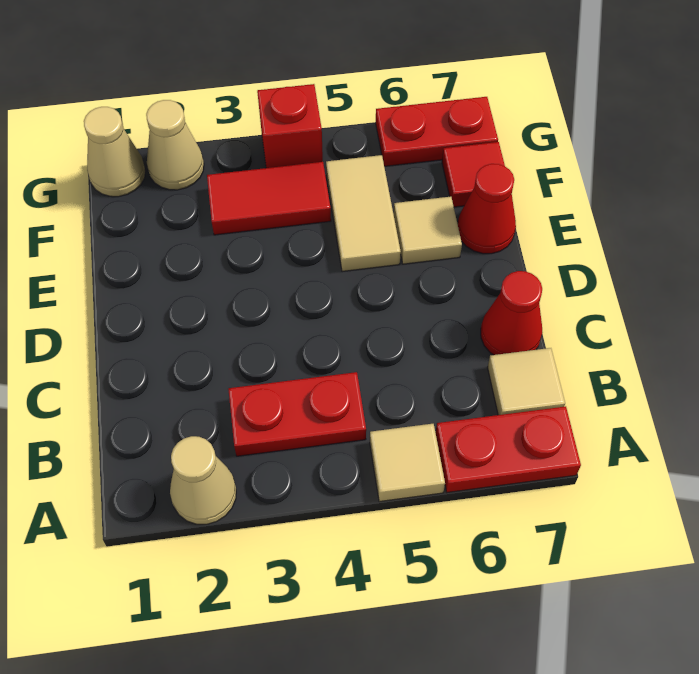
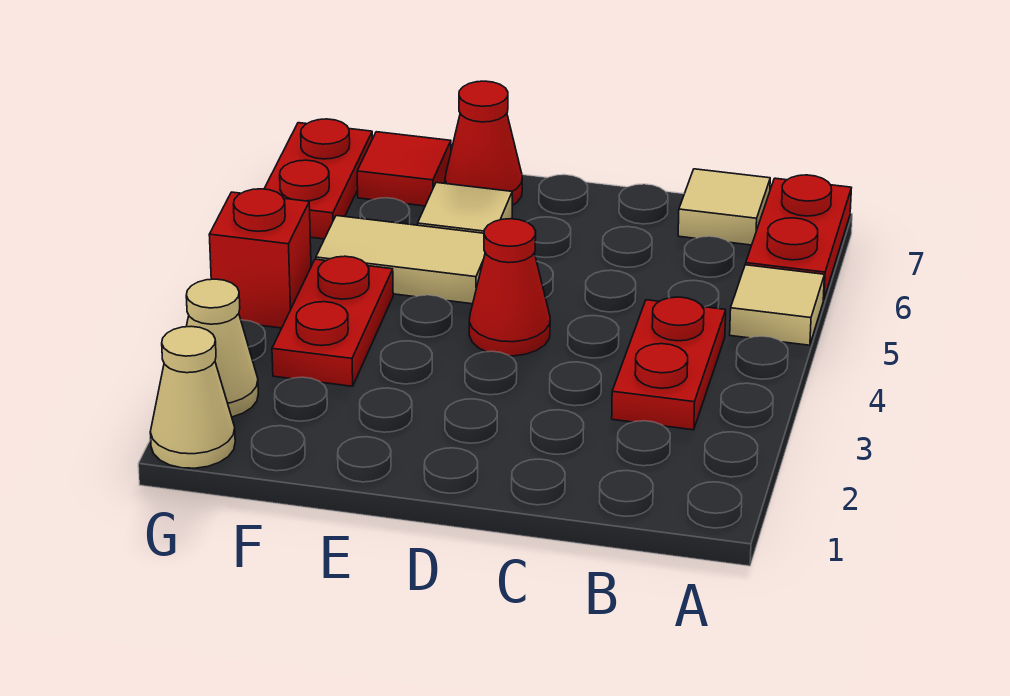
tan cone A2 level 1 -> none
red cone C7 level 1 -> red cone D4 level 1
red tile F3:F4 level 1 -> red plate F3:F4 level 1

